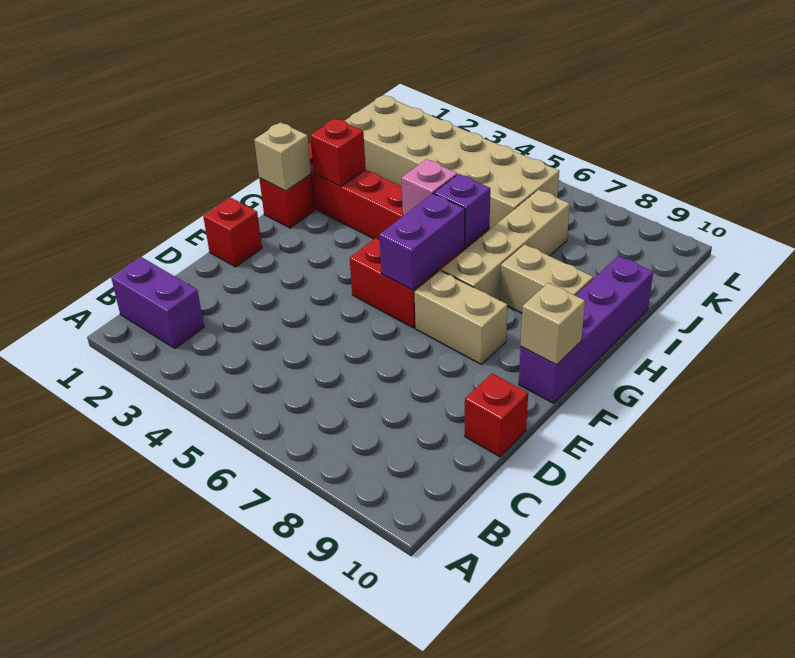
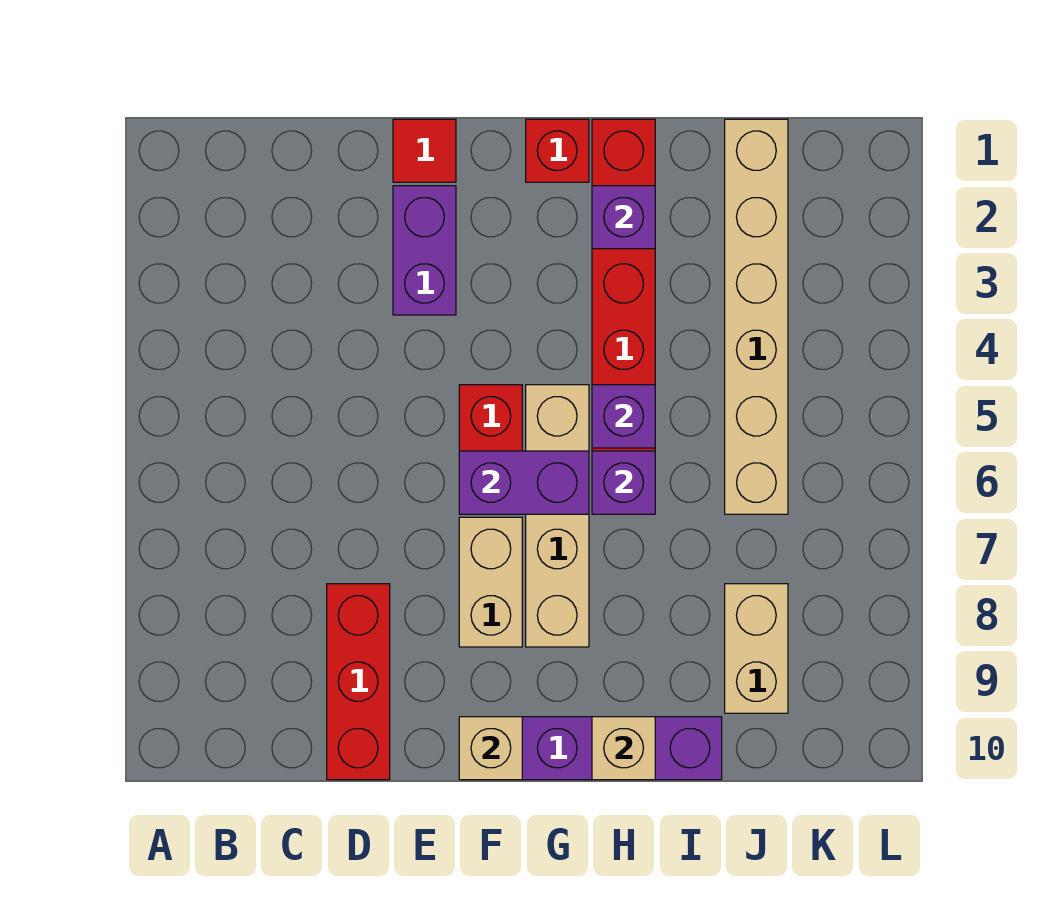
purple brick B1:B2 level 1 -> purple brick E2:E3 level 1
red brick D10 level 1 -> red brick D8:D10 level 1
red brick E1 level 1 -> red tile E1 level 1
tan brick G1 level 2 -> tan brick H10 level 2
tan brick G7:J7 level 1 -> tan brick G5:G8 level 1
red brick H2 level 2 -> purple brick H2 level 2
pink brick H5 level 2 -> purple brick H5 level 2
tan brick H8:H9 level 1 -> tan brick J8:J9 level 1
tan brick J1:K6 level 1 -> tan brick J1:J6 level 1

